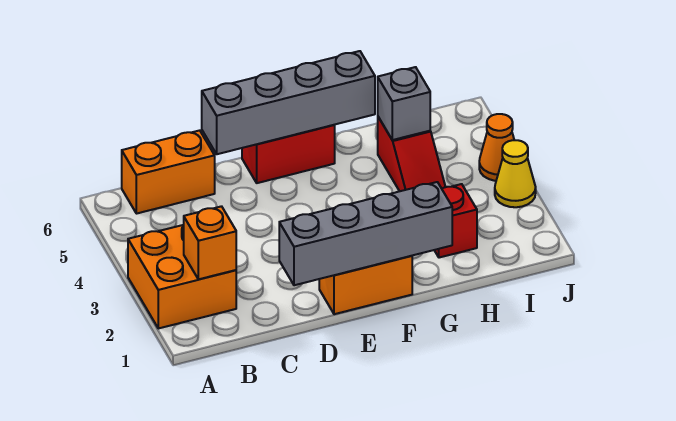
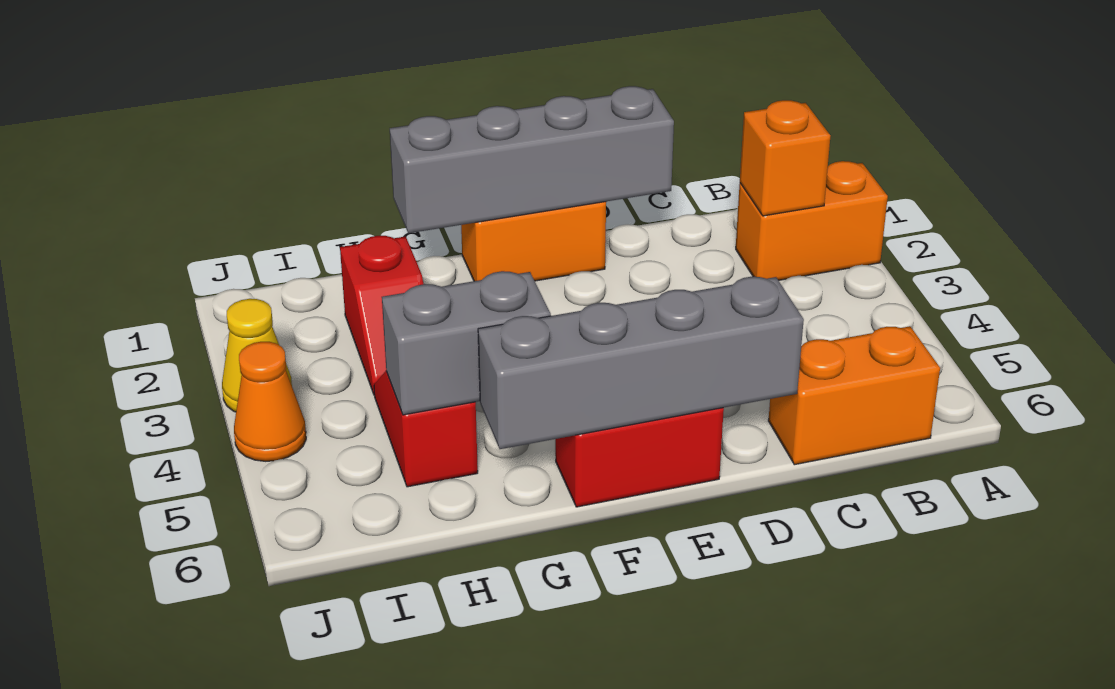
orange brick A2:B3 level 1 -> orange brick A2:B2 level 1
grey brick H5 level 2 -> grey brick G5:H5 level 2

